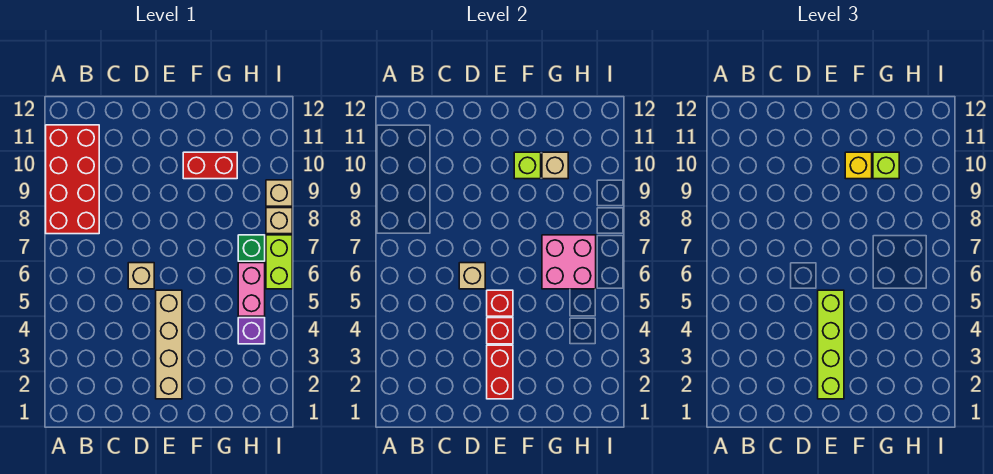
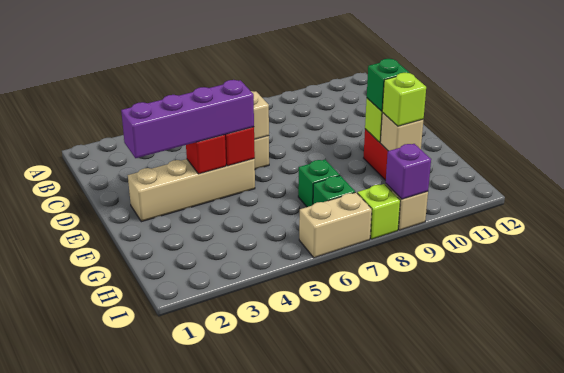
red brick A8:B11 level 1 -> none
red brick E2:E3 level 2 -> none
lime brick E2:E5 level 3 -> purple brick E2:E5 level 3
yellow brick F10 level 3 -> green brick F10 level 3
pink brick G6:H7 level 2 -> none
none -> green brick G7 level 1
purple brick H4 level 1 -> purple brick I9 level 2
pink brick H5:H6 level 1 -> none
lime brick I6:I7 level 1 -> tan brick I6:I7 level 1
tan brick I8 level 1 -> lime brick I8 level 1

